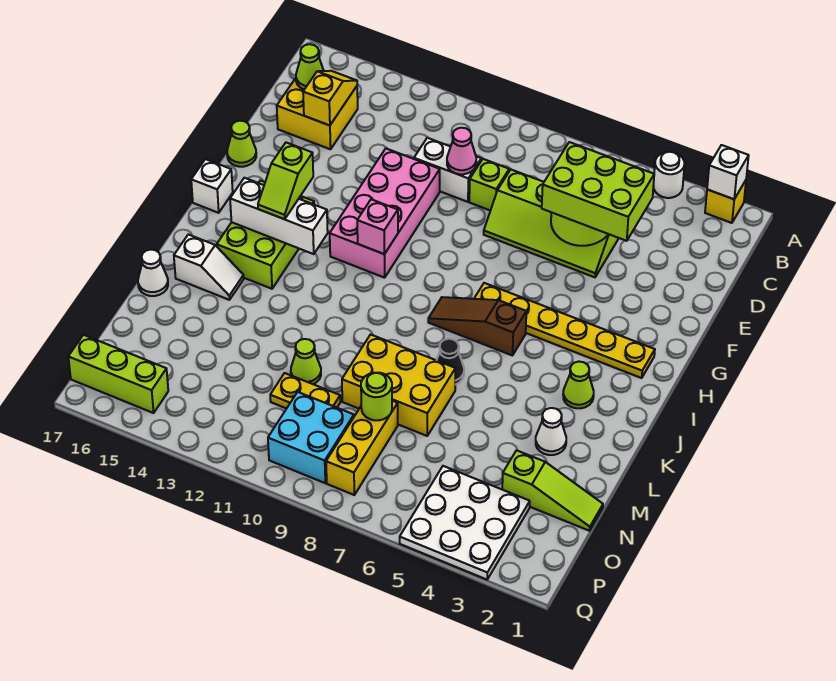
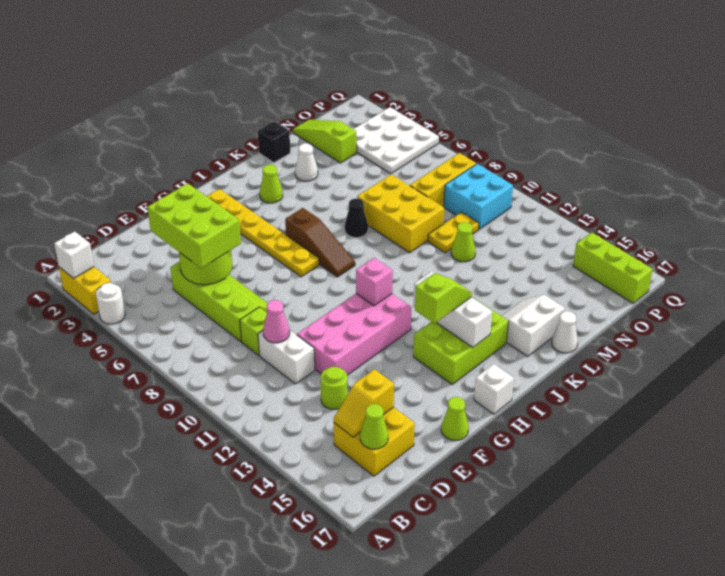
yellow brick A2 level 1 -> yellow brick A2:A3 level 1
white slope K15:K16 level 1 top 16 -> white slope K15:L16 level 1 top 16
none -> black brick L1 level 1
lime round brick N8 level 2 -> lime round brick D13 level 1
yellow plate N10:N11 level 1 -> yellow plate M10:N10 level 1

